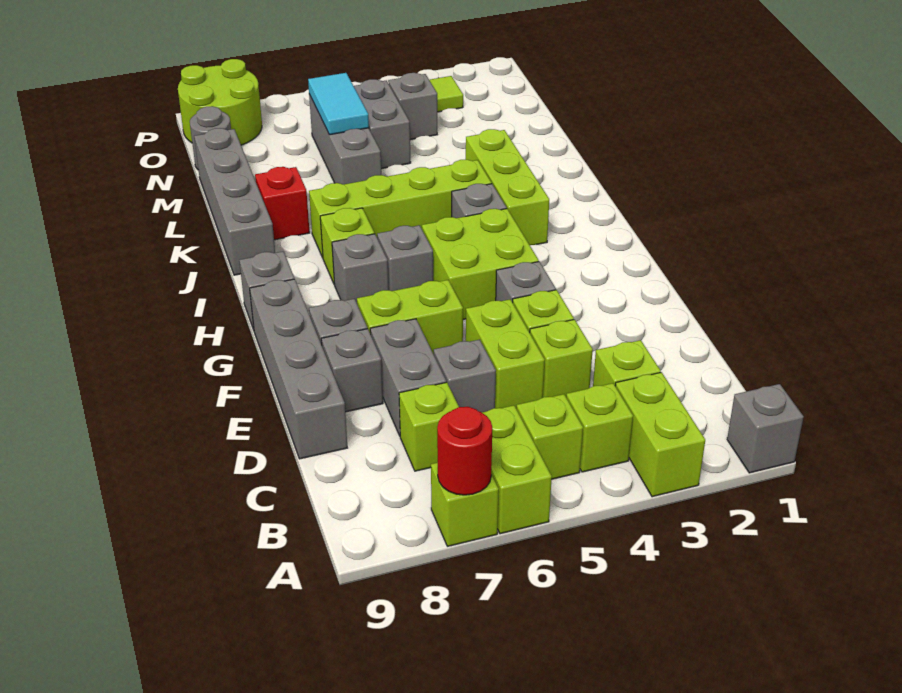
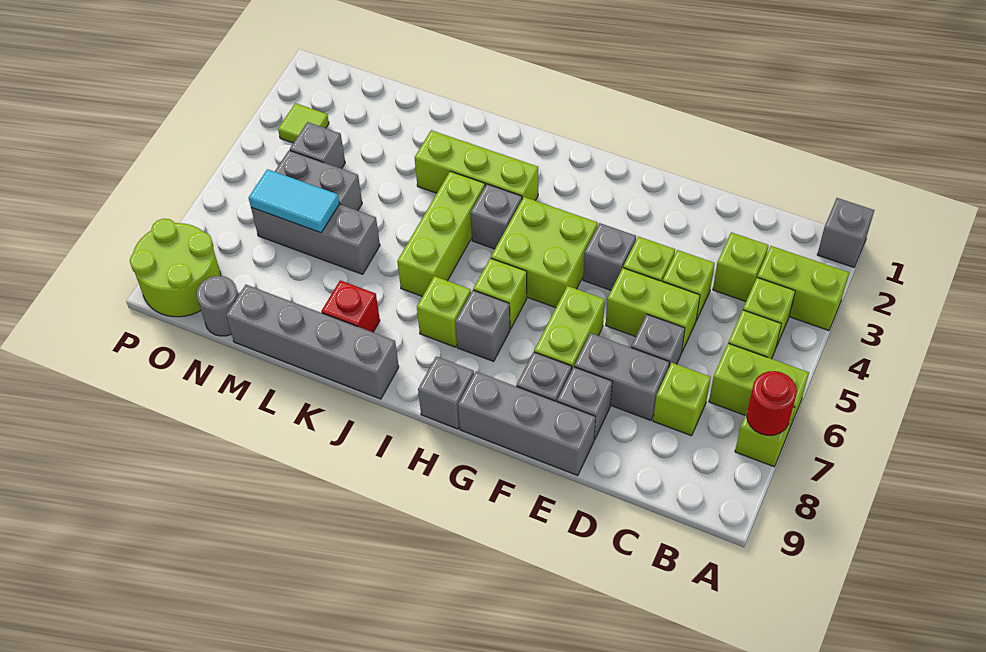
grey brick D9:G9 level 1 -> grey brick E9:G9 level 1
grey brick H6 level 1 -> lime brick H6 level 1
lime brick J4:J7 level 1 -> lime brick J4:J6 level 1

